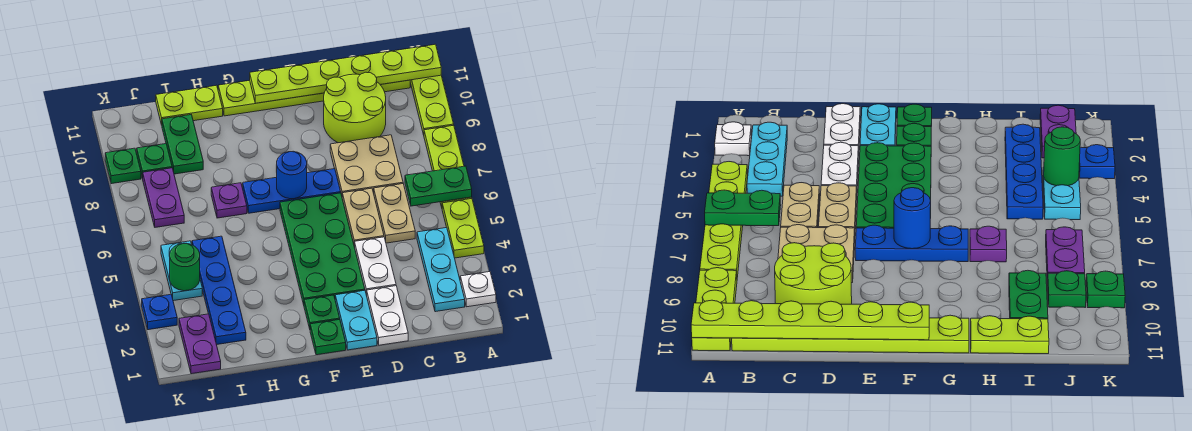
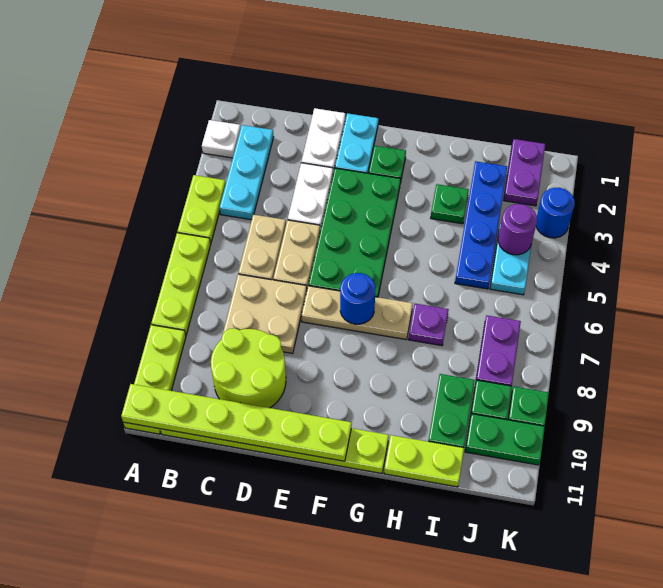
green plate A6:B6 level 2 -> green plate J10:K10 level 1
blue plate E7:G7 level 1 -> tan plate E7:G7 level 1
green plate F1 level 1 -> green plate H3 level 1
green round brick J4 level 2 -> purple round brick J4 level 2
blue plate K3 level 1 -> blue round brick K3 level 1

